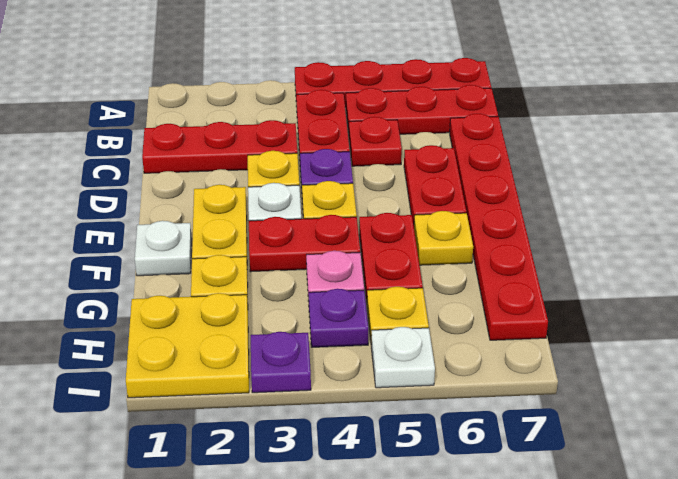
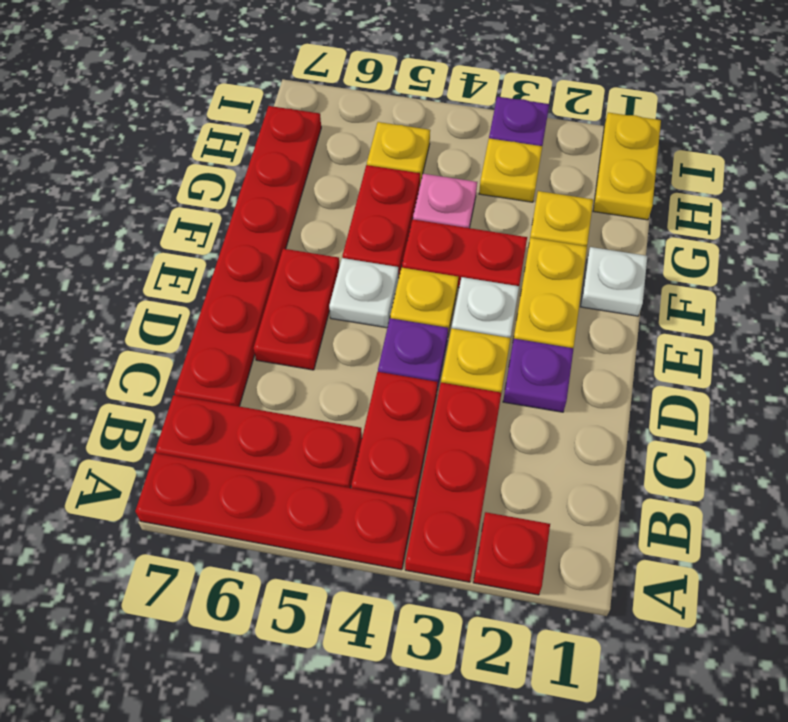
red plate C1:C3 level 1 -> red plate A3:C3 level 1
red plate C5 level 1 -> red plate A2 level 1
yellow plate F6 level 1 -> yellow plate H3 level 1
yellow plate H1:I2 level 1 -> yellow plate H1:I1 level 1
purple plate H4 level 1 -> purple plate D2 level 1
white plate I5 level 1 -> white plate E5 level 1

